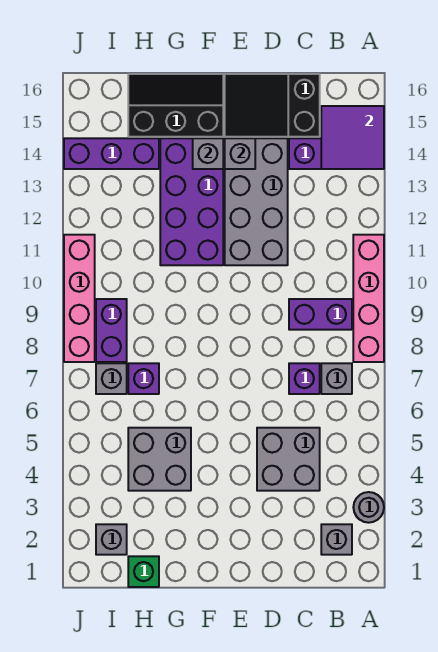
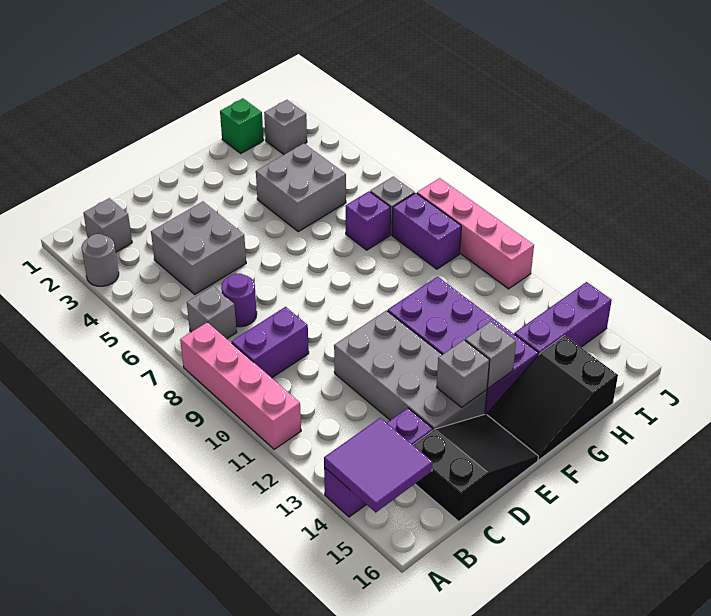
purple brick C7 level 1 -> purple round brick C7 level 1
black slope F15:H16 level 1 top 15 -> black slope F15:H16 level 1 top H

